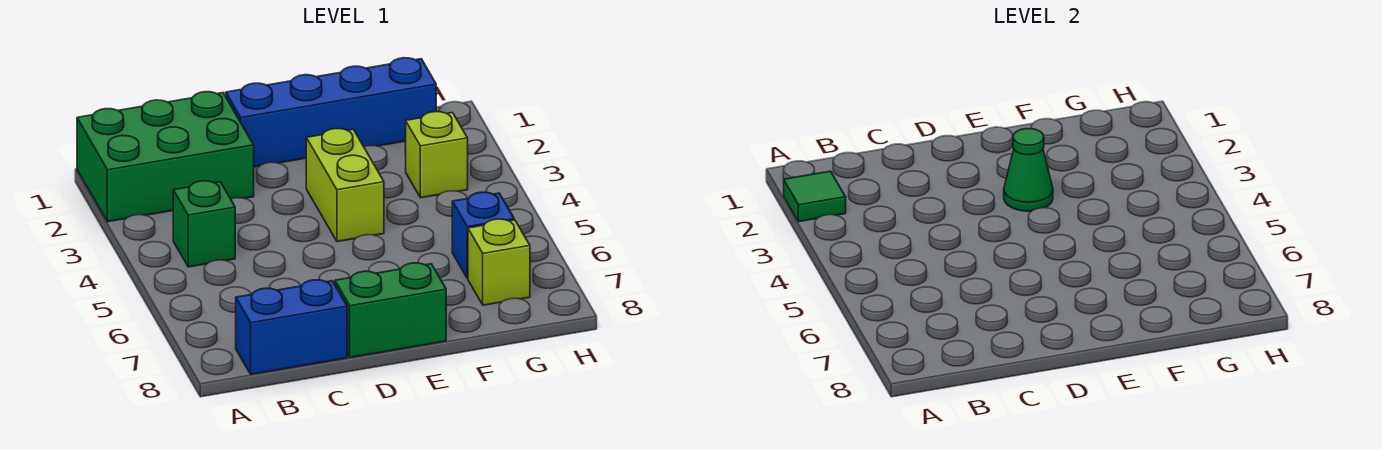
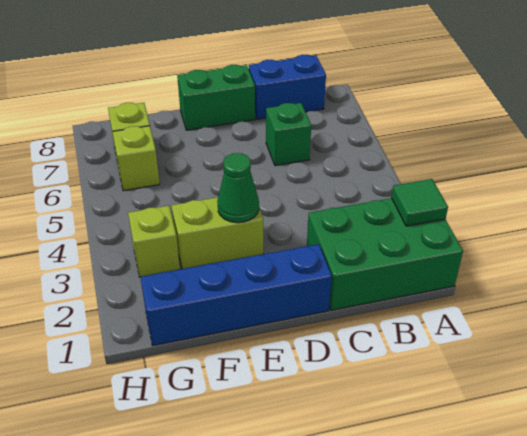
green brick B4 level 1 -> green brick C6 level 1
lime brick E3:E4 level 1 -> lime brick E3:F3 level 1
blue brick G6 level 1 -> lime brick G6 level 1

